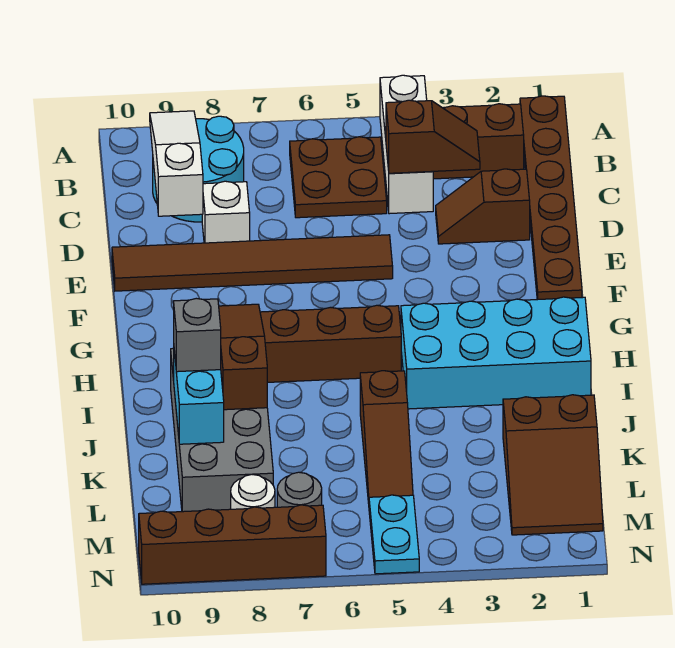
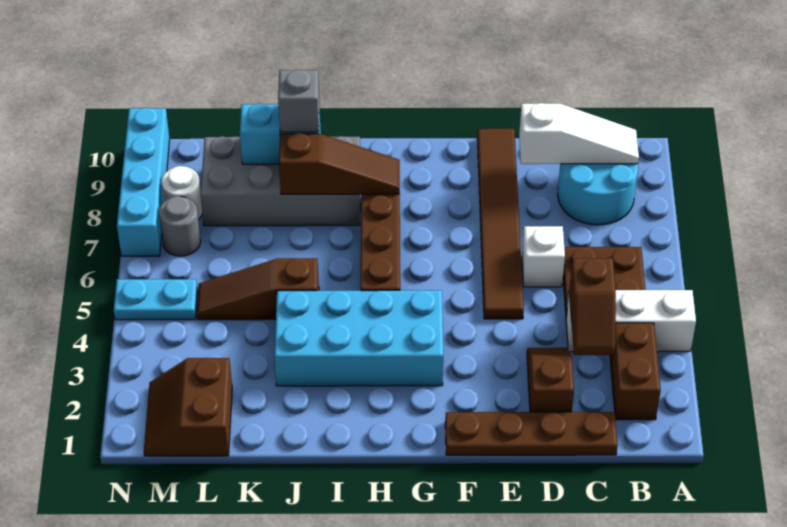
brown plate A1:F1 level 1 -> brown plate C1:F1 level 1
white brick D8 level 1 -> white brick D6 level 1
cyan brick H1:I4 level 1 -> cyan brick G3:J4 level 1
brown slope K1:M2 level 1 top K -> brown slope L1:M2 level 1 top L
brown brick N7:N10 level 1 -> cyan brick N7:N10 level 1

